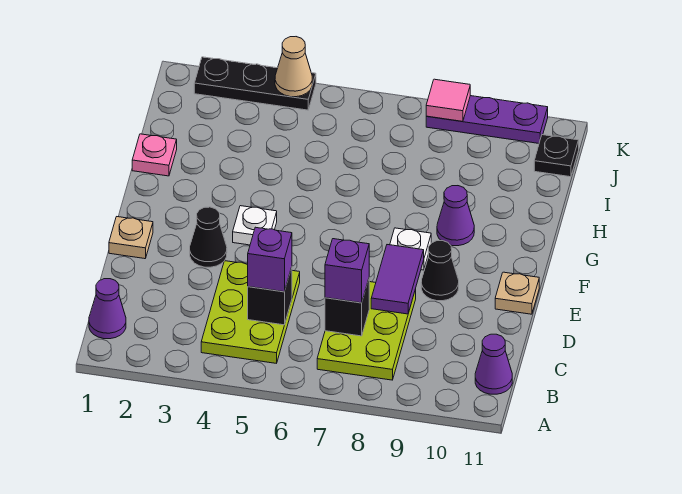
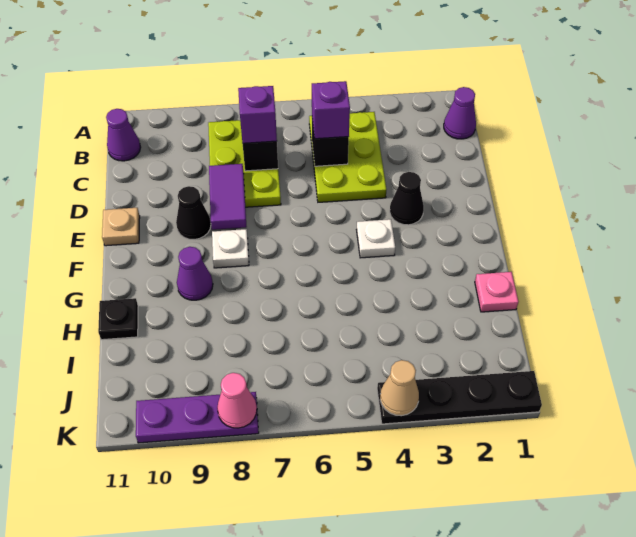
tan plate E1 level 1 -> none
black plate J11 level 1 -> black plate H11 level 1
black plate K2:K4 level 1 -> black plate K1:K4 level 1
pink tile K8 level 2 -> pink cone K8 level 2

